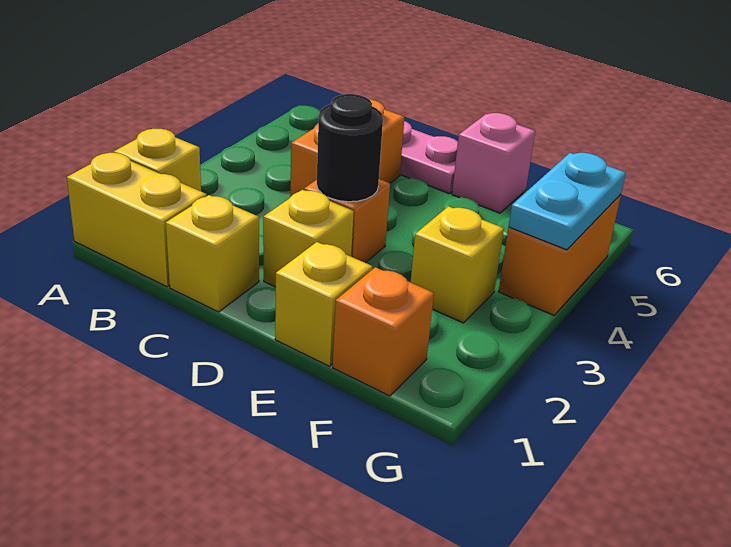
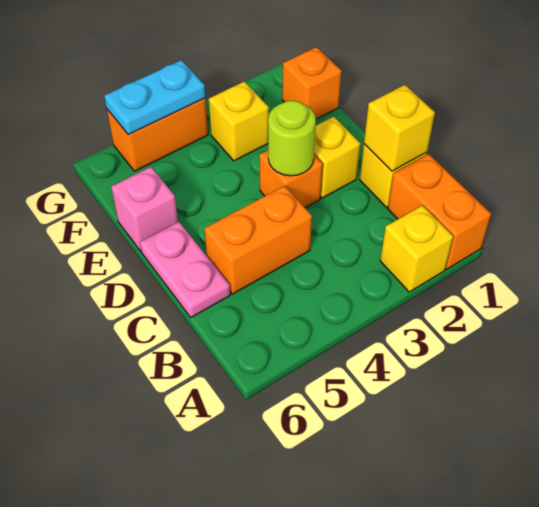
yellow brick A1:B1 level 1 -> orange brick A1:B1 level 1
black round brick D3 level 2 -> lime round brick D3 level 2
yellow brick E1 level 1 -> yellow brick C1 level 2

